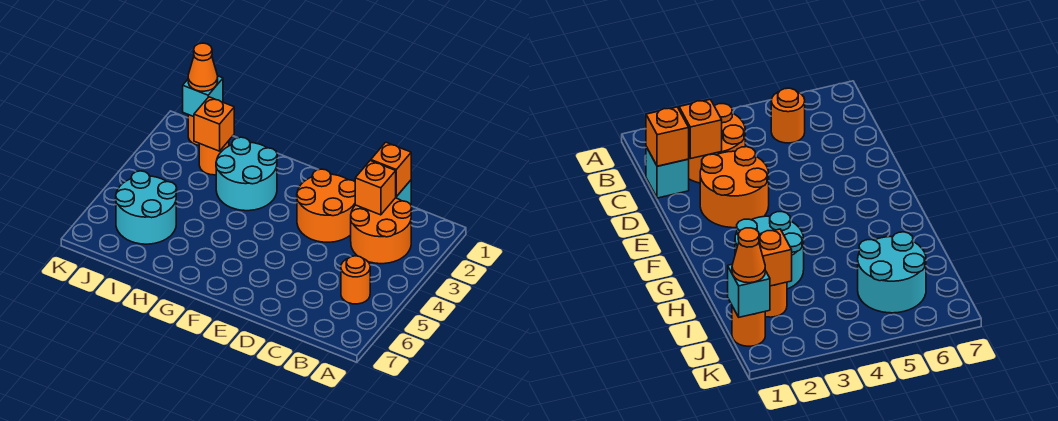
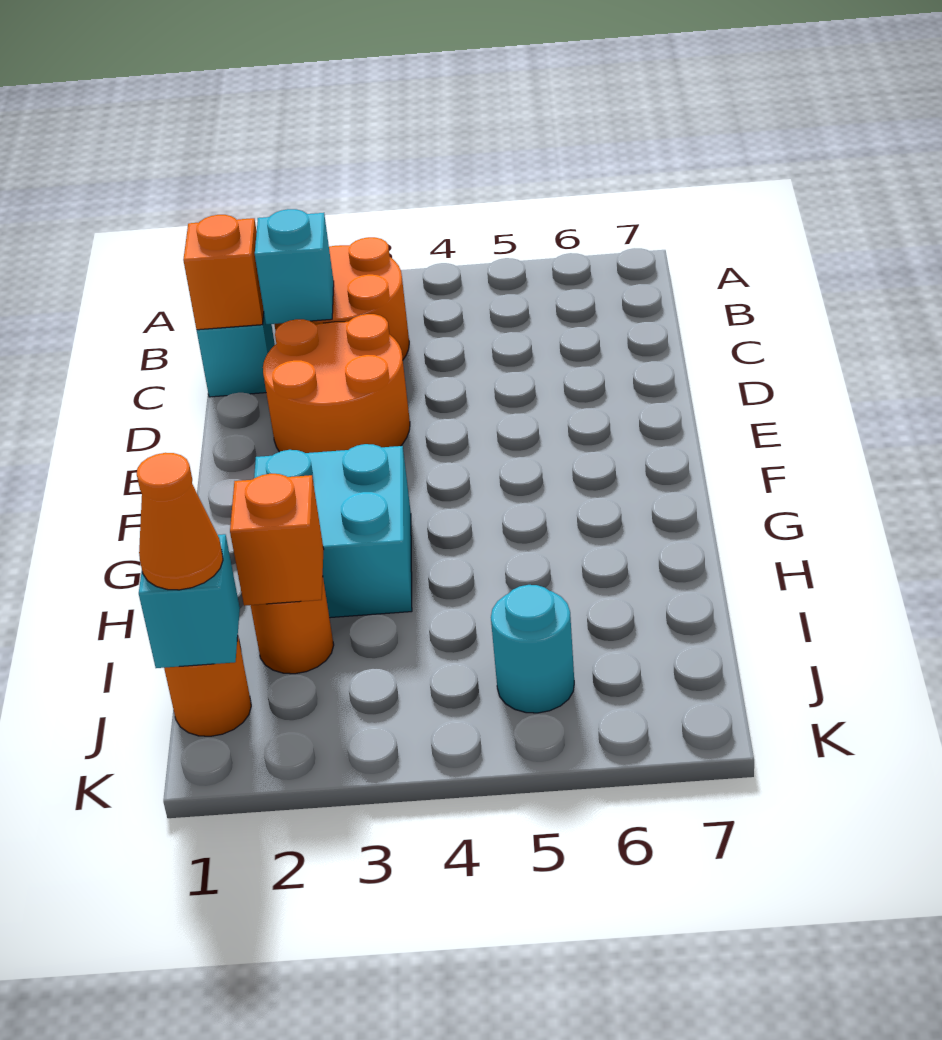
orange round brick B5 level 1 -> none
orange brick C2 level 2 -> cyan brick C2 level 2
cyan round brick G2:H3 level 1 -> cyan brick G2:H3 level 1
cyan round brick I5:J6 level 1 -> cyan round brick J5 level 1

